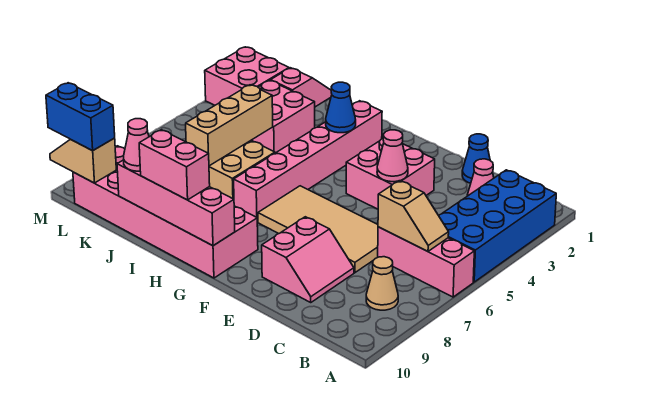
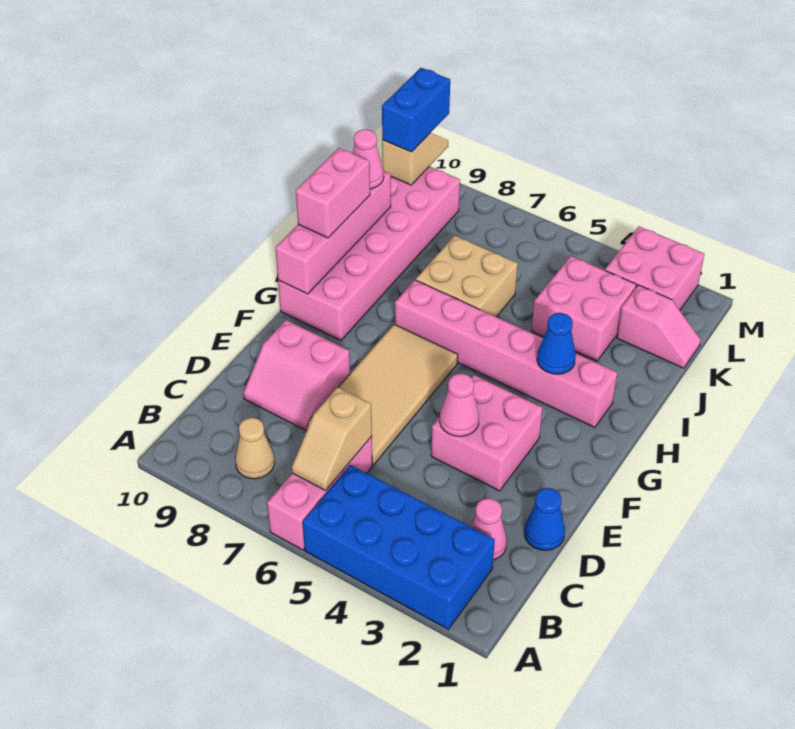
tan brick J5:J7 level 2 -> none

